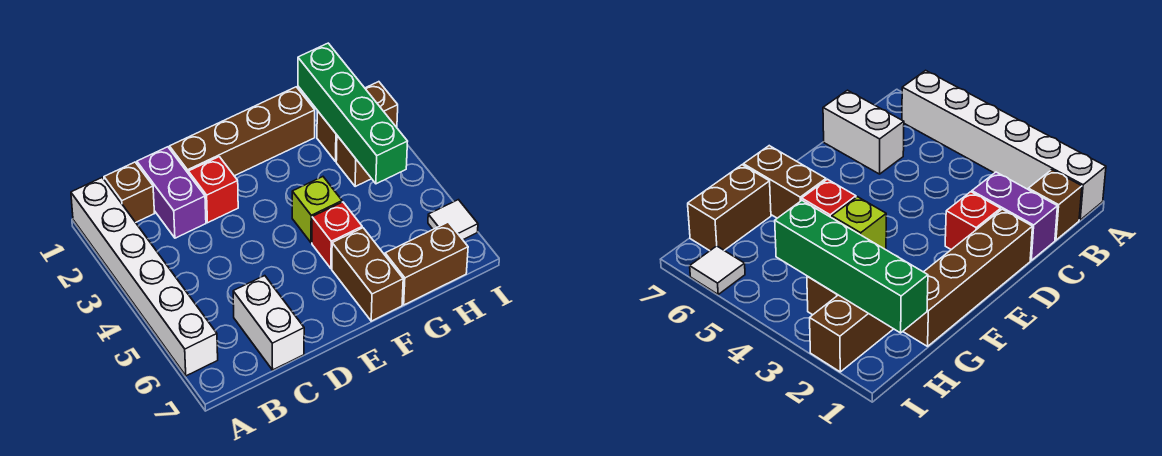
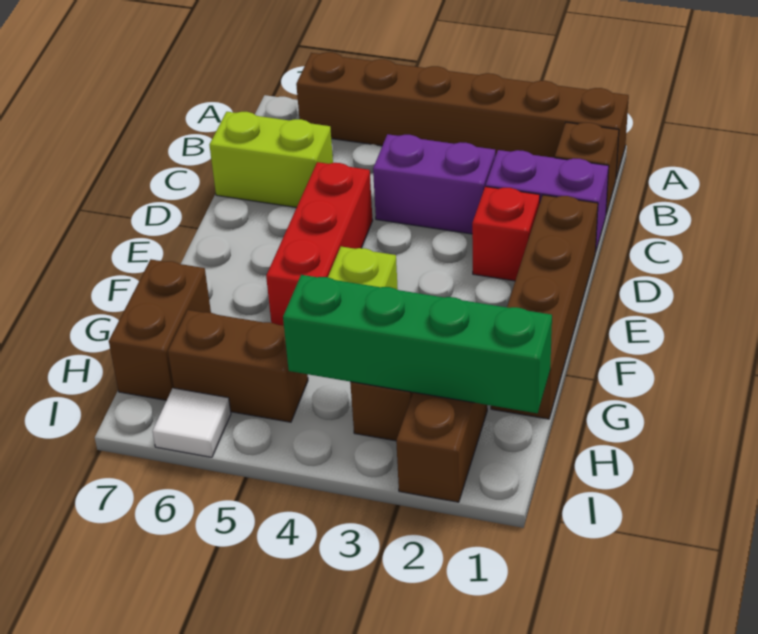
white brick A1:A6 level 1 -> brown brick A1:A6 level 1
none -> purple brick C3:C4 level 1
white brick C6:C7 level 1 -> lime brick C6:C7 level 1
red brick F5 level 1 -> red brick D5:F5 level 1
brown brick F6:F7 level 1 -> brown brick H5:H6 level 1

